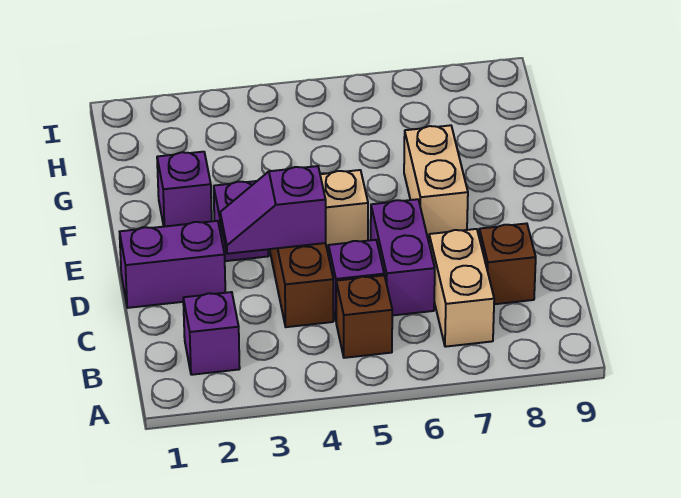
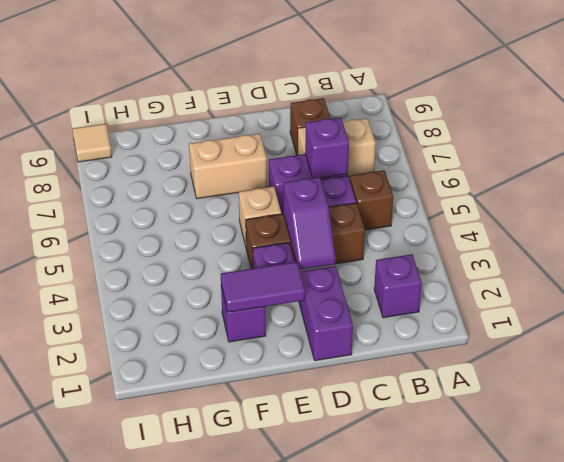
none -> purple brick C6 level 2
none -> purple tile E2:F2 level 2
none -> tan tile I9 level 1

